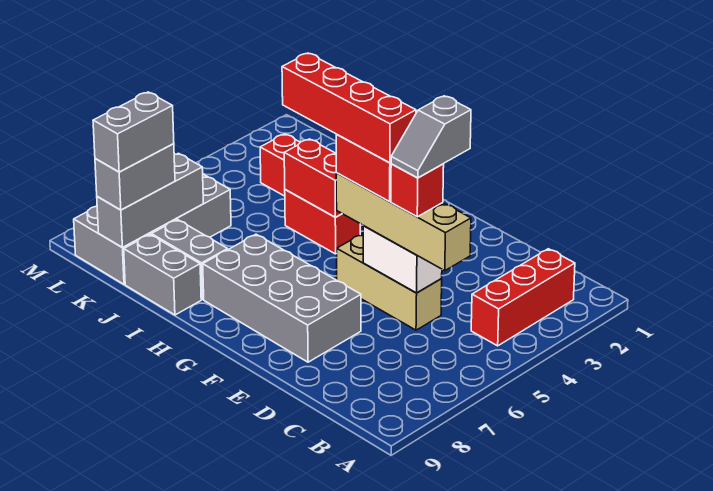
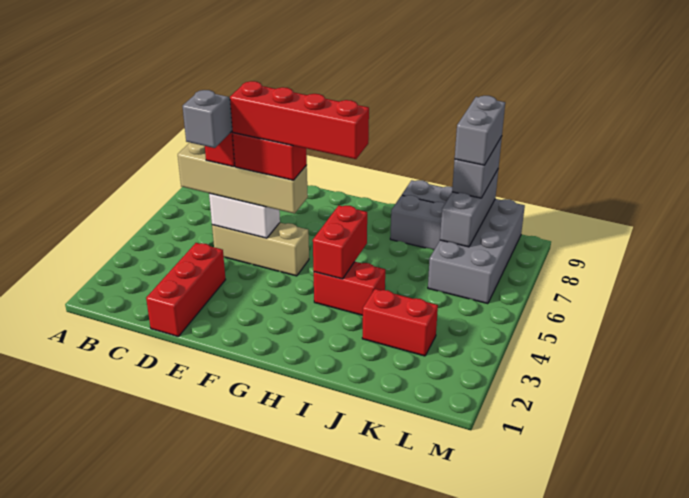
red brick B2:B4 level 1 -> red brick D1:D3 level 1
grey brick E7:H8 level 1 -> none
red brick H4:I4 level 2 -> red brick H4:H5 level 2

